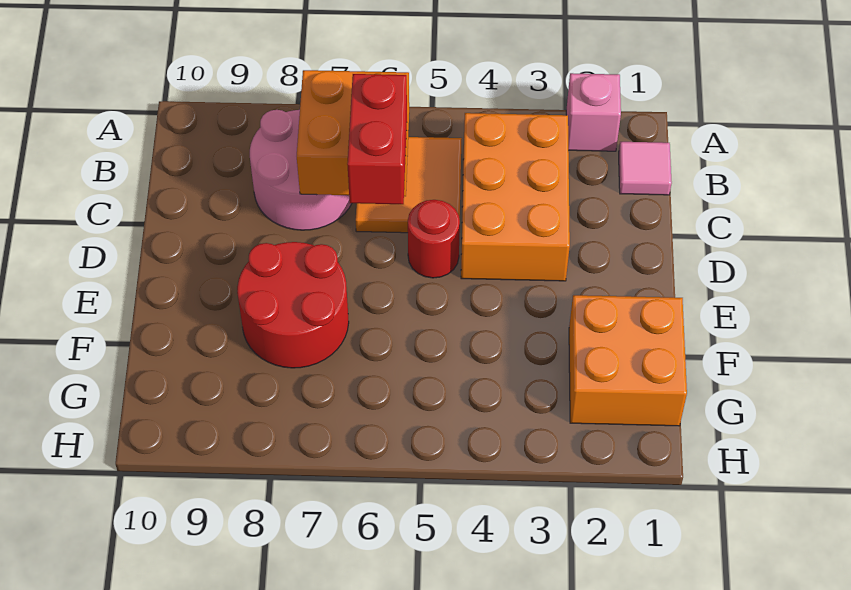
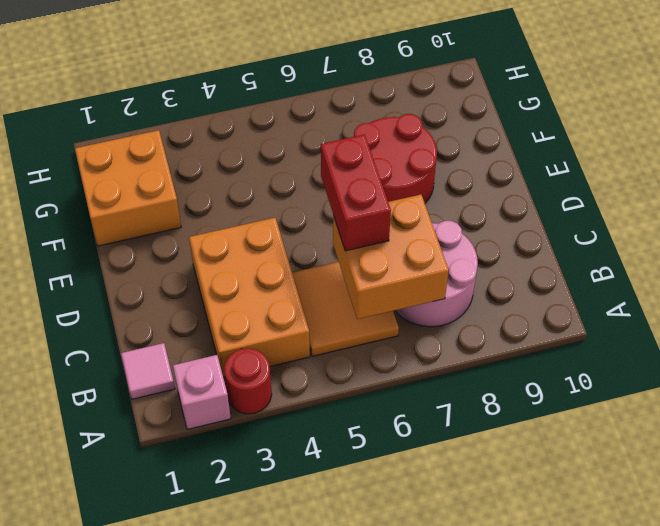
red round brick D5 level 1 -> red round brick A3 level 1

